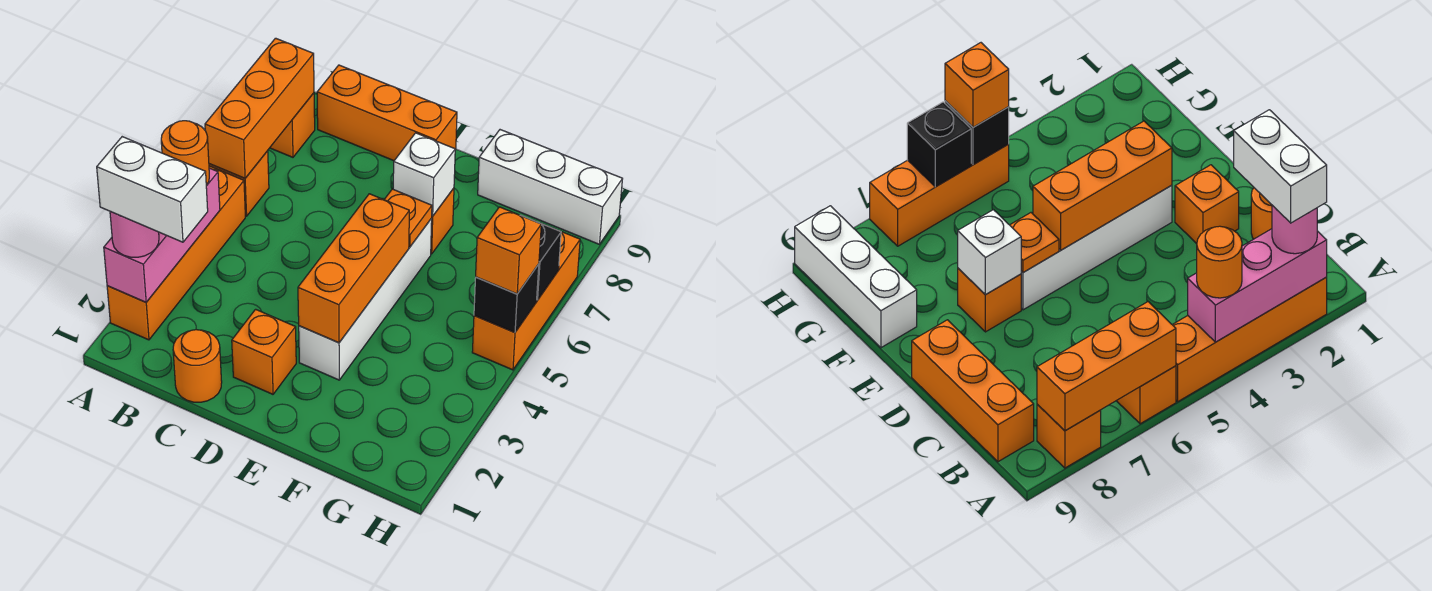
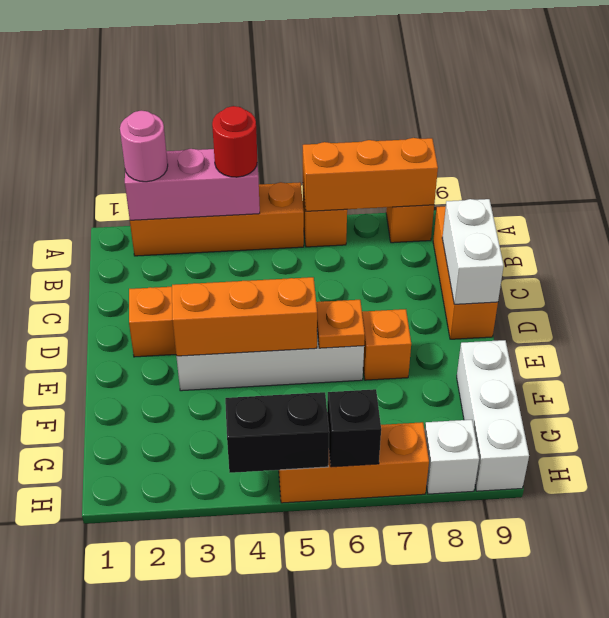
white brick A2:B2 level 4 -> white brick C9:D9 level 2
orange round brick A4 level 3 -> red round brick A4 level 3
orange round brick C1 level 1 -> none
white brick E7 level 2 -> white brick H8 level 1
black brick H5 level 2 -> black brick H4:H5 level 2
orange brick H5 level 3 -> none

